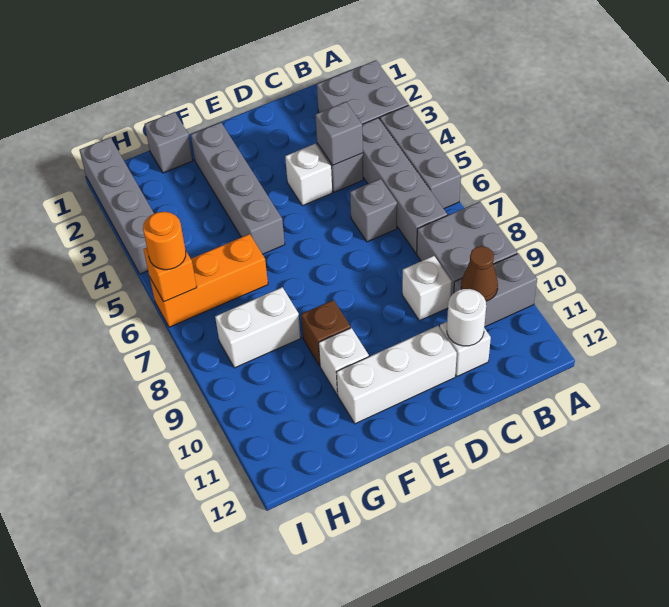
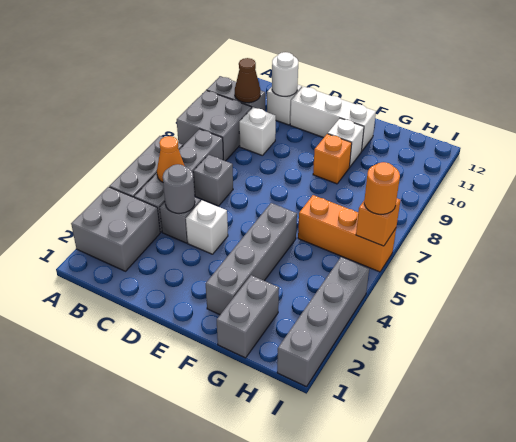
none -> orange cone B5 level 2
grey brick C4 level 2 -> grey round brick C4 level 2
brown brick F9 level 1 -> orange brick F9 level 1
grey brick G1 level 1 -> grey brick G1:G2 level 1
white brick G8:H8 level 1 -> none

